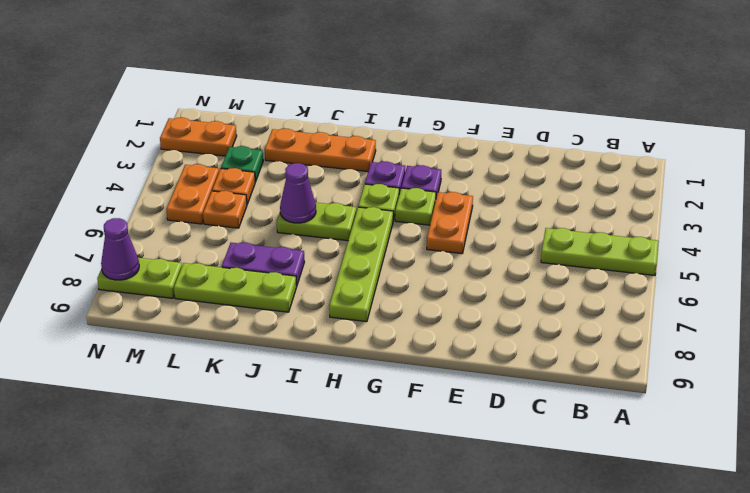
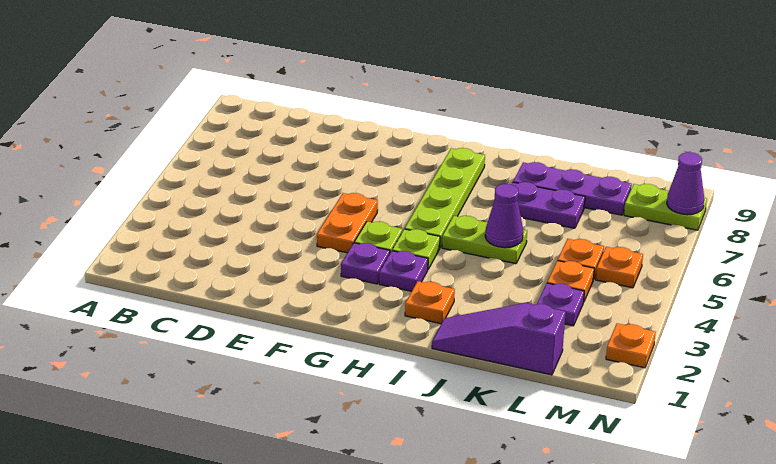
lime plate A5:C5 level 1 -> none
orange plate I2:K2 level 1 -> orange plate I2 level 1
none -> purple slope J1:L1 level 1 top L
lime plate J8:L8 level 1 -> purple plate J8:L8 level 1
green plate L3 level 1 -> purple plate L3 level 1
orange plate M2:N2 level 1 -> orange plate N2 level 1
orange plate M4:M5 level 1 -> orange plate M5 level 1

